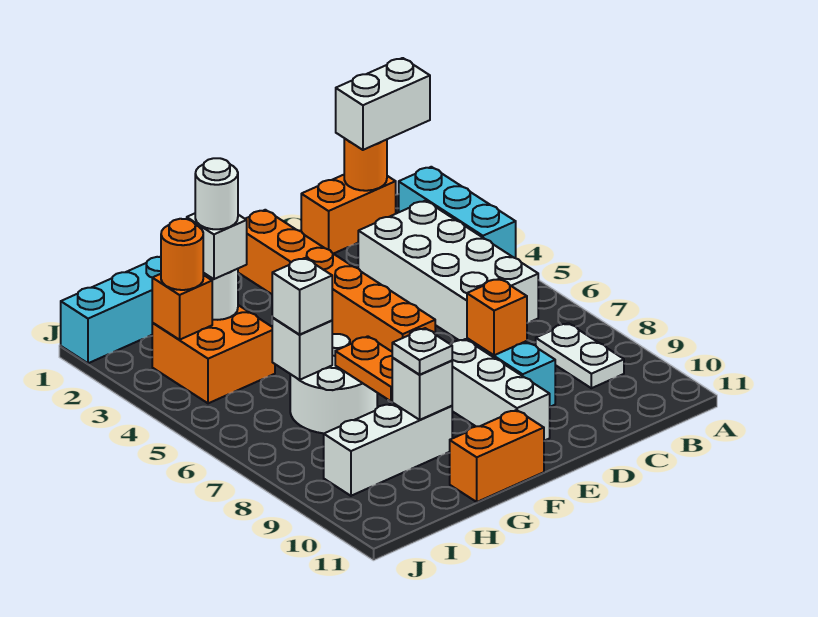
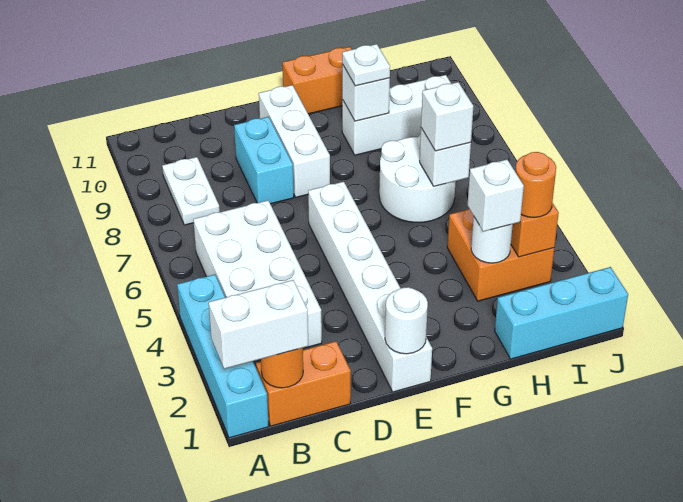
cyan brick A2:A4 level 1 -> cyan brick A1:A4 level 1
orange brick D8 level 2 -> none
orange brick E1:E6 level 1 -> white brick E1:E6 level 1
orange plate G7:G8 level 2 -> none
white round brick H3 level 4 -> white round brick E1 level 2

